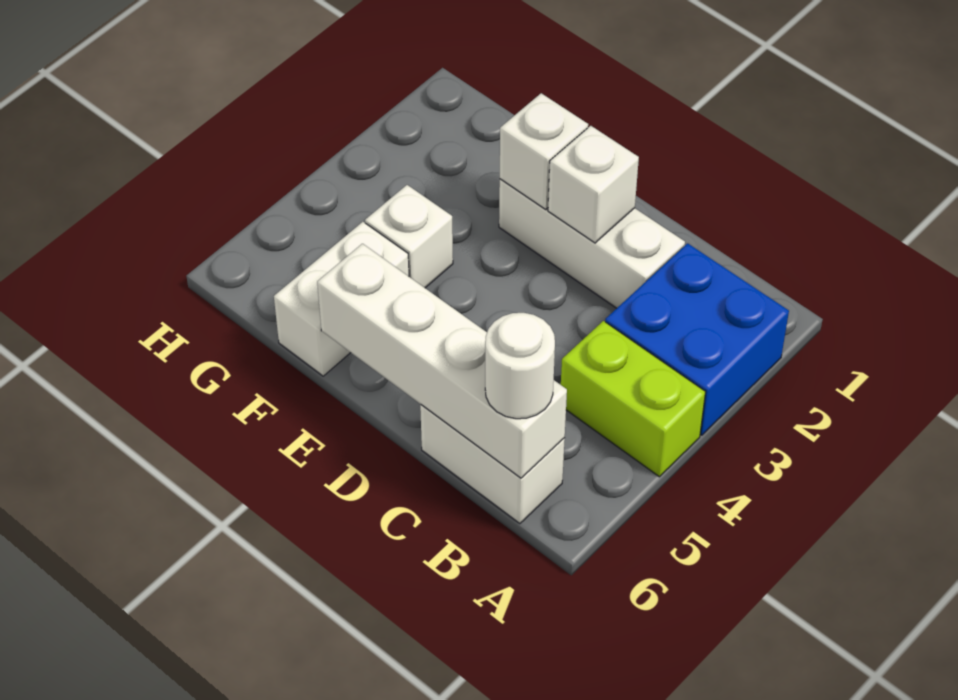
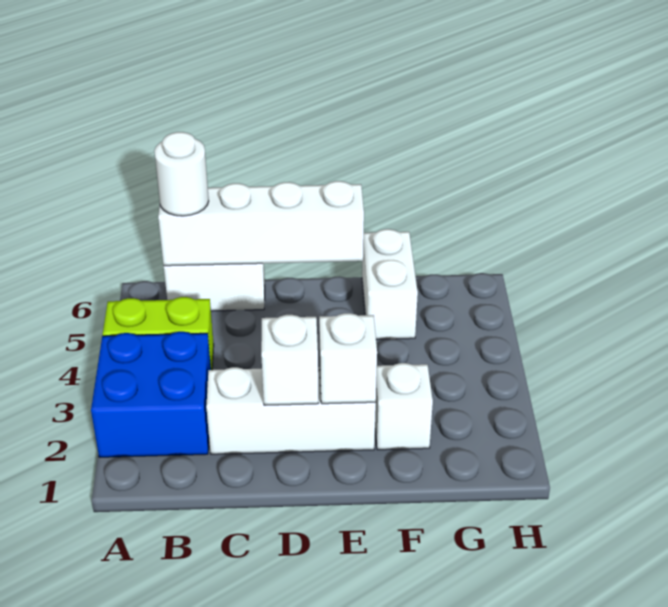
white brick F4 level 1 -> white brick F2 level 1

